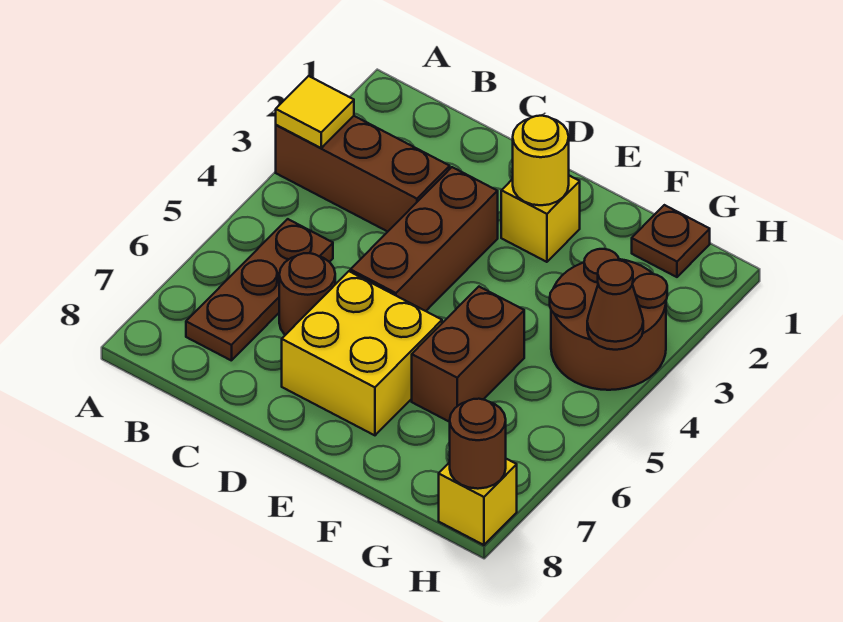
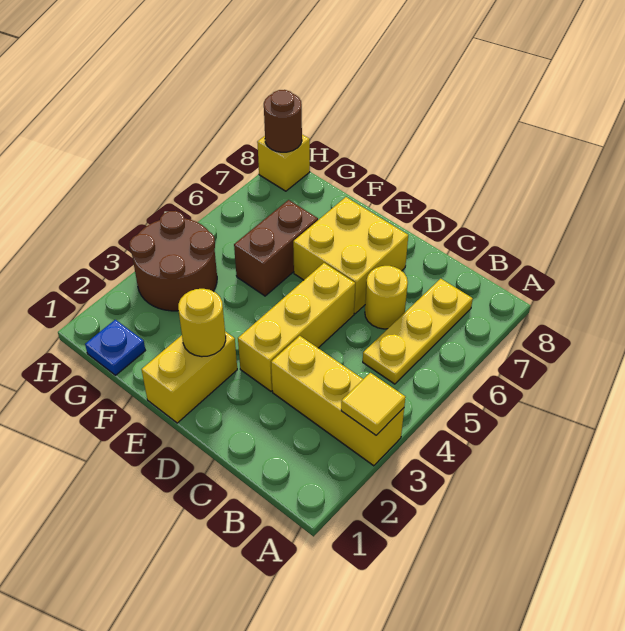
brown brick A3:C3 level 1 -> yellow brick A3:C3 level 1
brown plate B5:B7 level 1 -> yellow plate B5:B7 level 1
brown round brick C6 level 1 -> yellow round brick C6 level 1
brown brick D3:D5 level 1 -> yellow brick D3:D5 level 1
yellow brick E2 level 1 -> yellow brick E1:E2 level 1
brown plate G1 level 1 -> blue plate G1 level 1
brown cone H4 level 2 -> none

